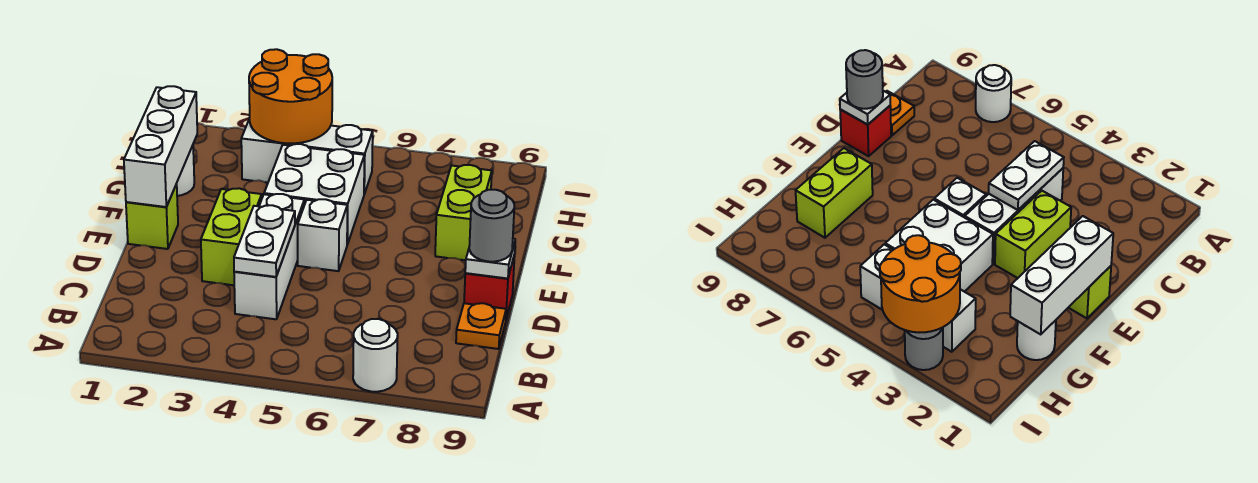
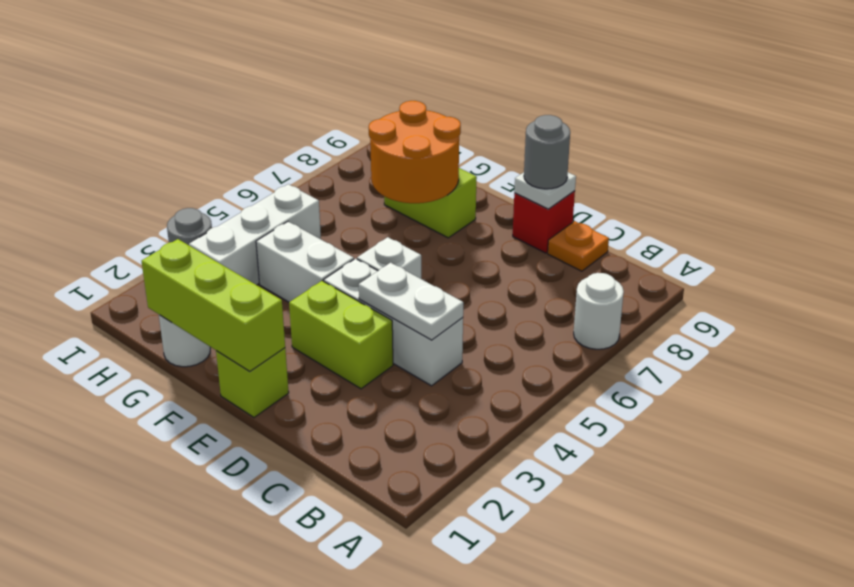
white brick E1:G1 level 2 -> lime brick E1:G1 level 2
white brick F4:G5 level 1 -> white brick F4:G4 level 1
orange round brick H3:I4 level 2 -> orange round brick F7:G8 level 2

